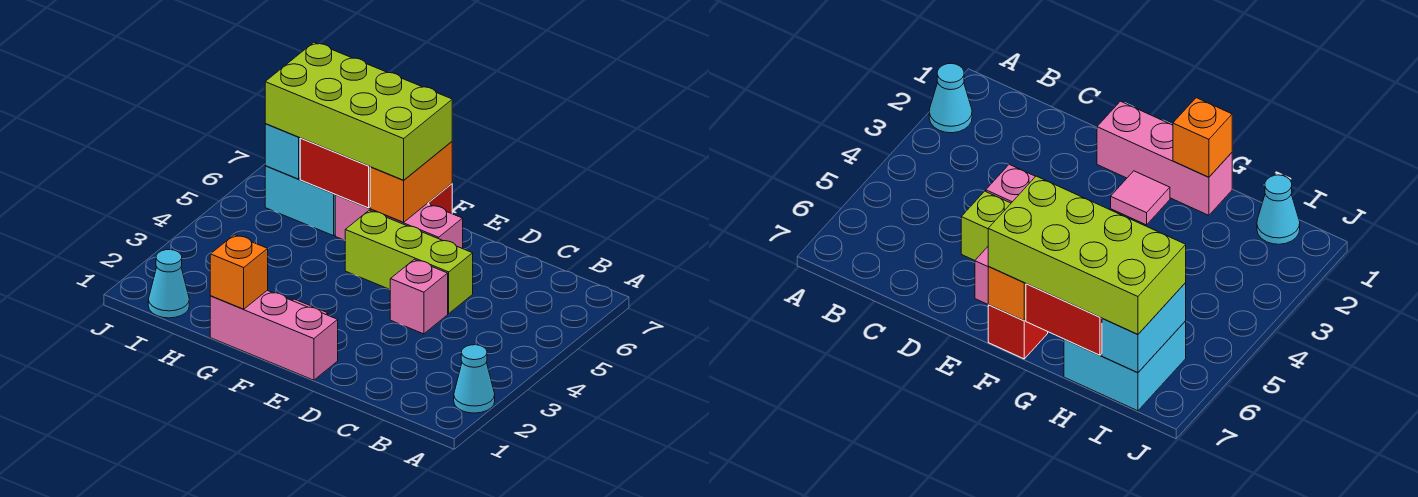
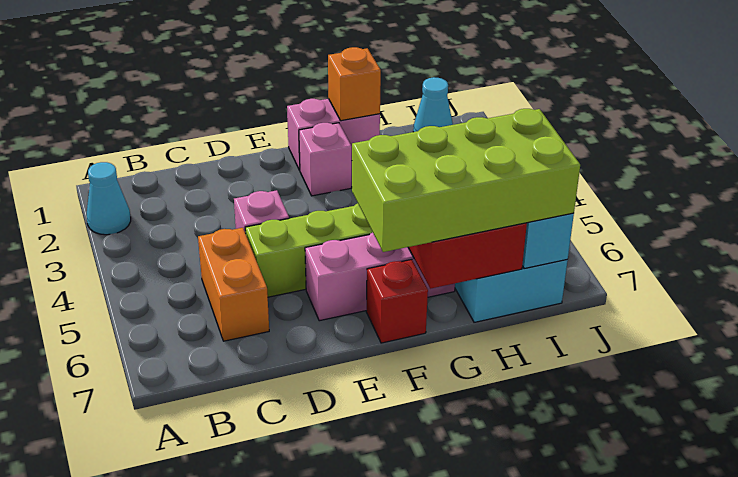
pink brick E1:G1 level 1 -> pink brick F1:G1 level 1
pink tile F2 level 1 -> pink brick F2 level 1
orange brick F6:F7 level 2 -> orange brick C5:C6 level 1

